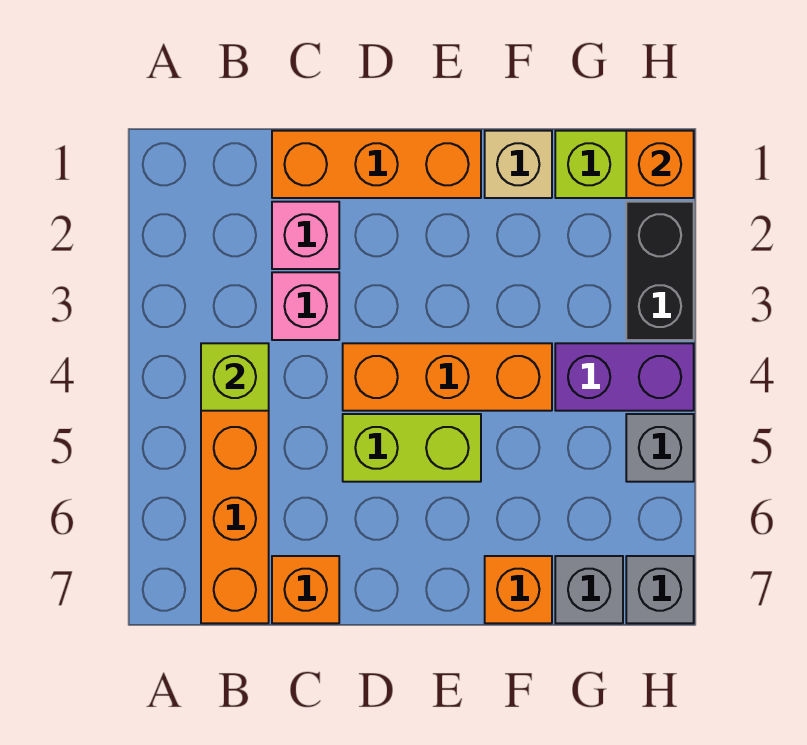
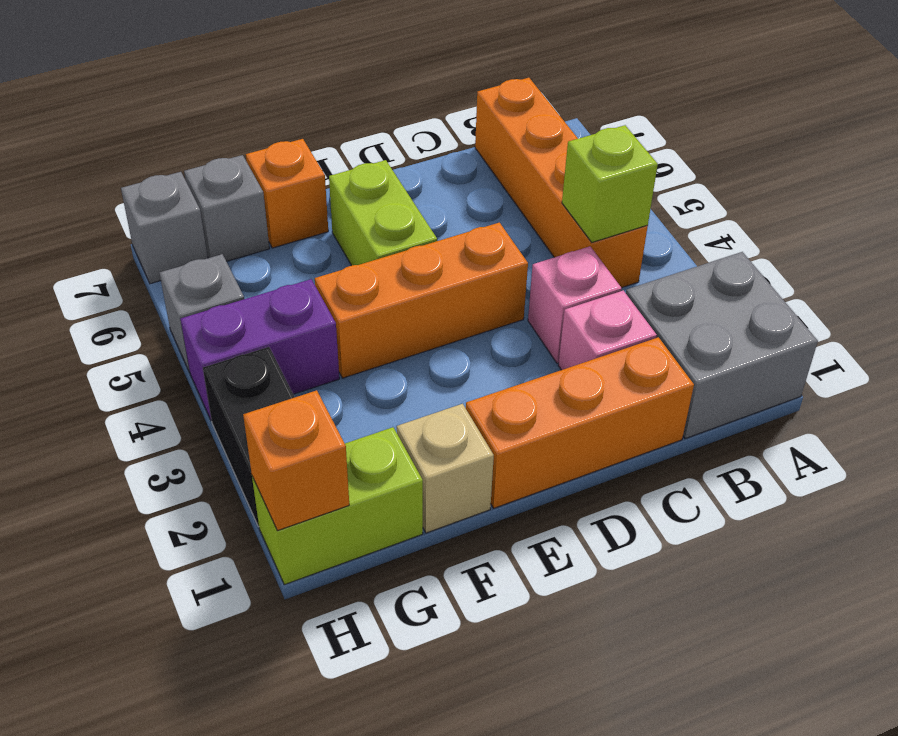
none -> grey brick A1:B2 level 1
orange brick C7 level 1 -> none
lime brick D5:E5 level 1 -> lime brick E5:E6 level 1

